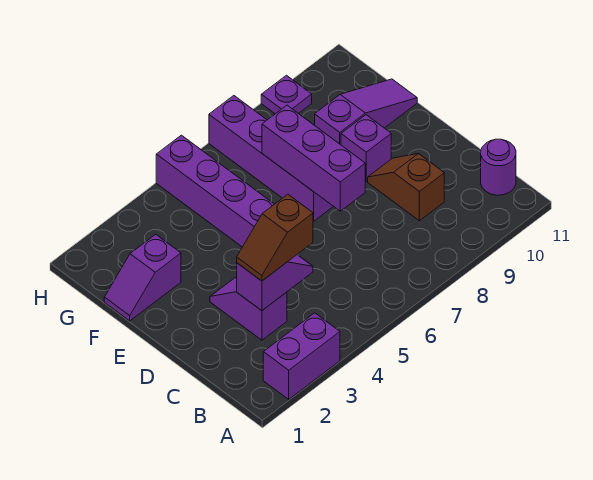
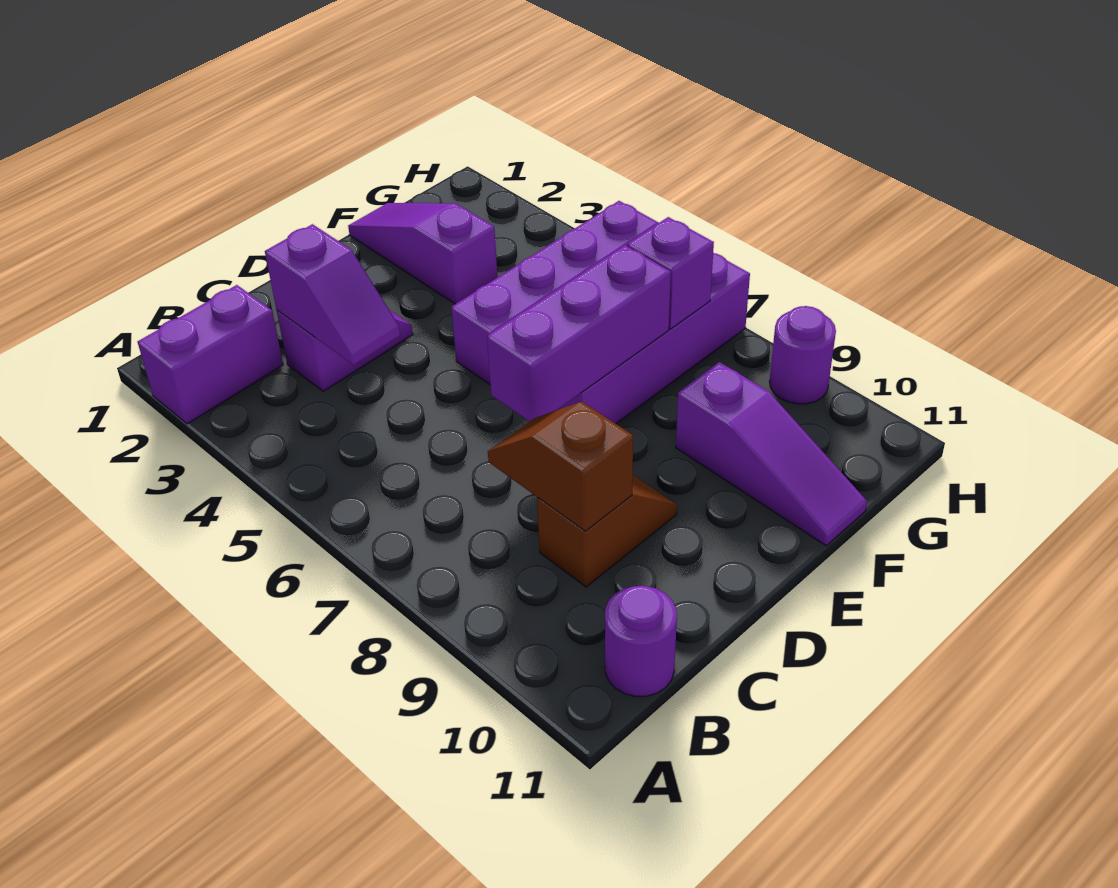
purple brick A2:A3 level 1 -> purple brick A2:B2 level 1
brown slope C3:C4 level 3 top 4 -> brown slope C8:C9 level 2 top 9
purple brick E9 level 1 -> purple brick G7 level 2
purple slope F1:F2 level 1 top 2 -> purple slope F1:F3 level 1 top 3
purple plate H9 level 1 -> purple round brick H9 level 1

